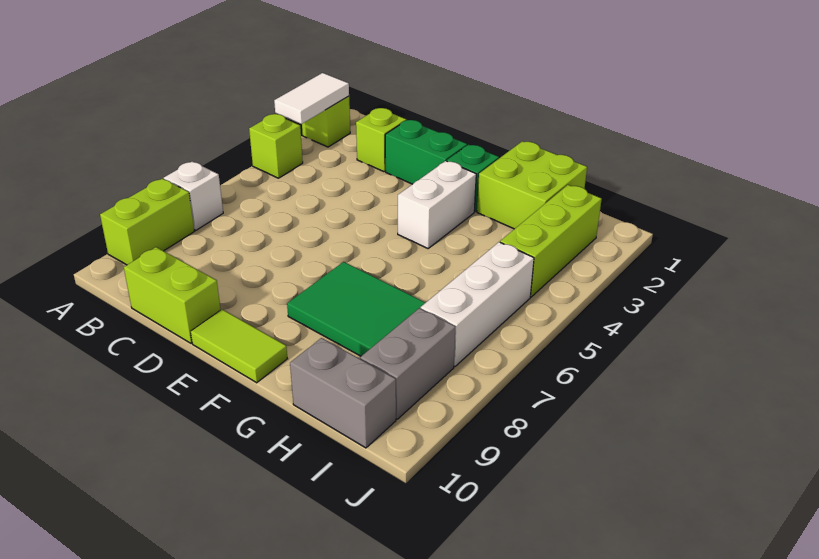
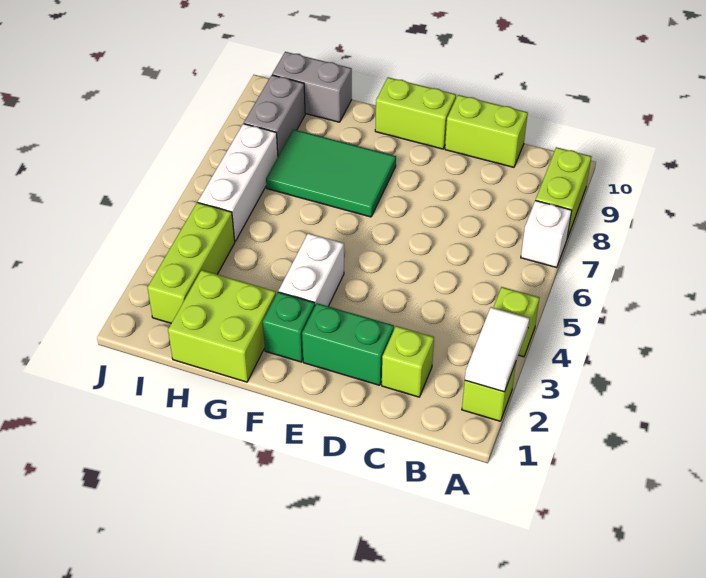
lime tile E10:F10 level 1 -> lime brick E10:F10 level 1

